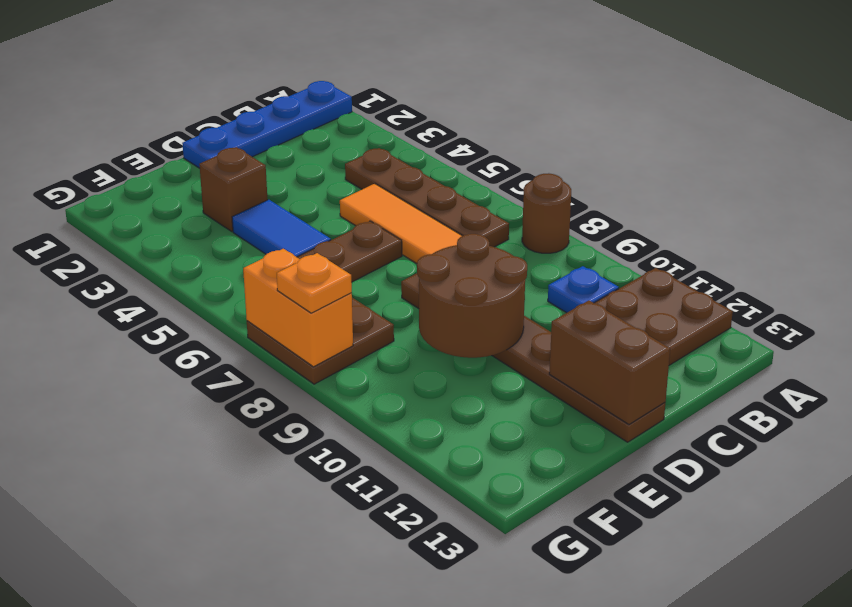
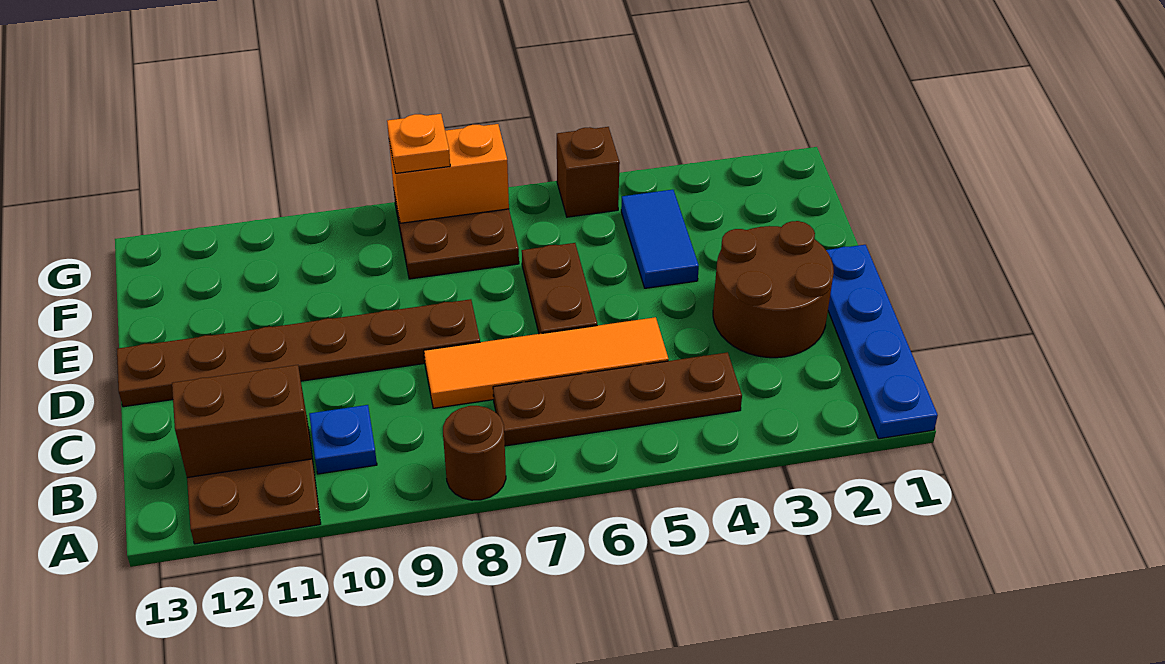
brown round brick D9:E10 level 2 -> brown round brick C2:D3 level 1
brown brick D12:D13 level 2 -> brown brick B11:B12 level 2
brown brick E3 level 1 -> brown brick G5 level 1
blue tile E4:E5 level 1 -> blue tile E4:F4 level 1

